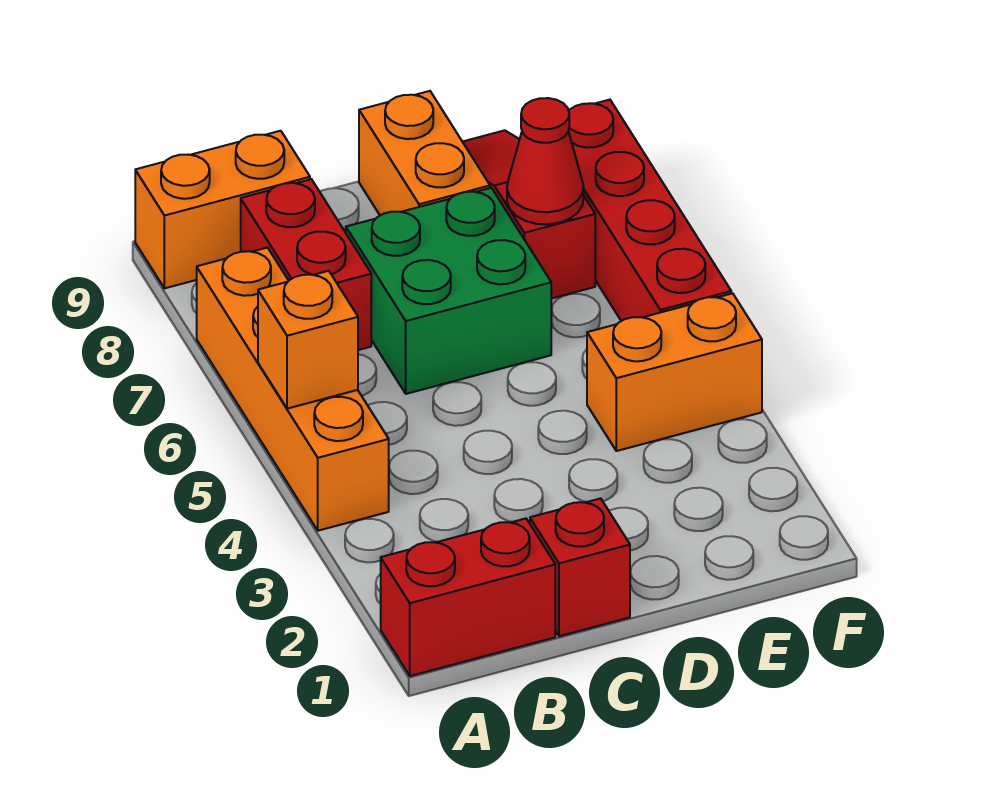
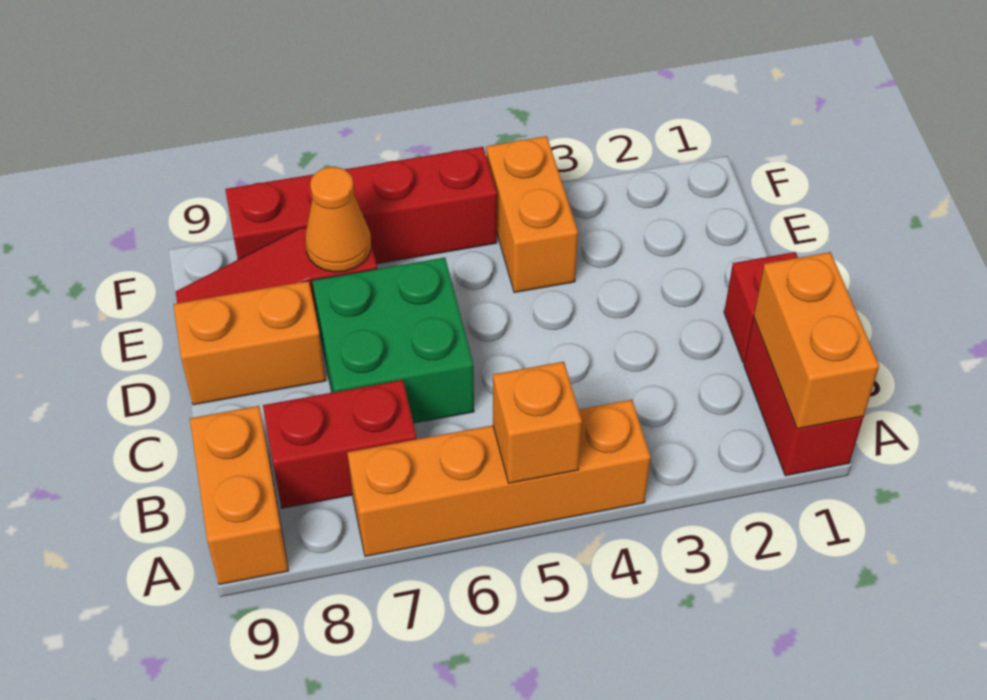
none -> orange brick A1:B1 level 2
red cone E7 level 2 -> orange cone E7 level 2

